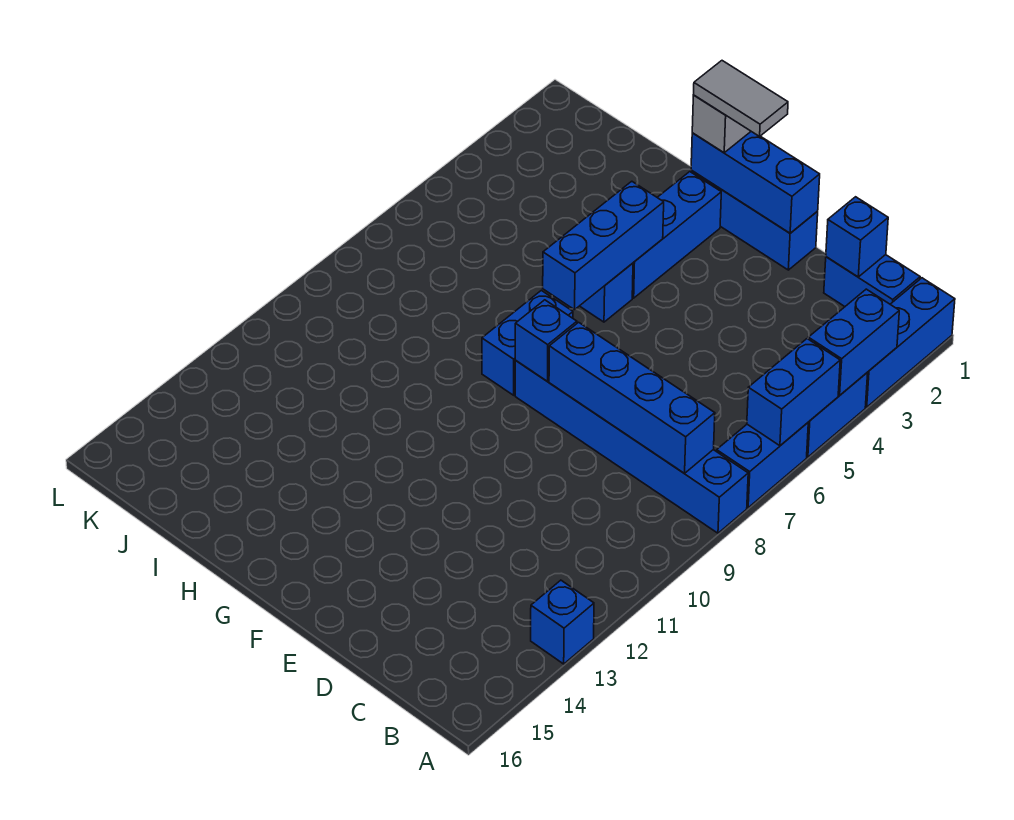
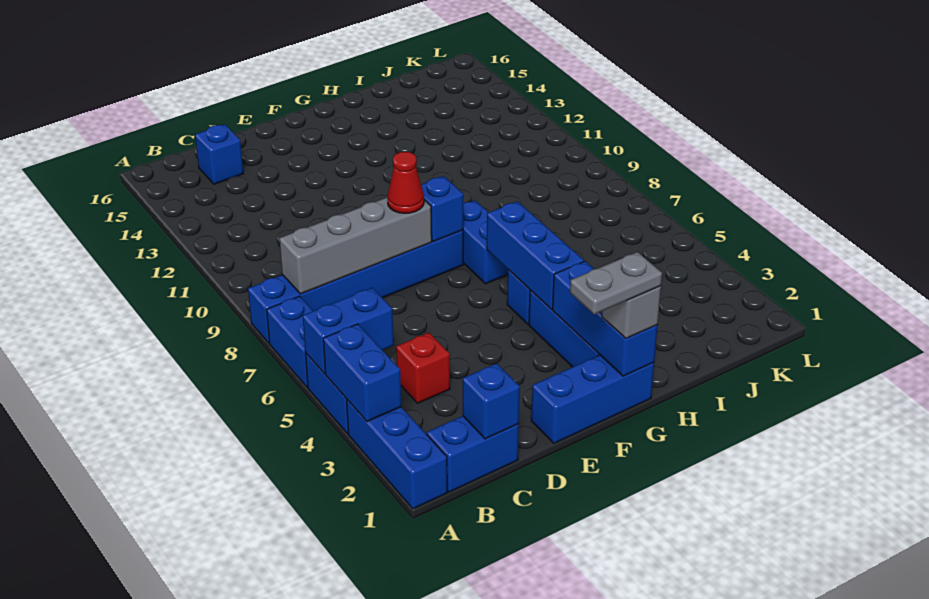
blue brick A5:A6 level 2 -> blue brick A5:B5 level 2
blue brick A13 level 1 -> blue brick C15 level 1
blue brick B8:E8 level 2 -> grey brick B8:E8 level 2
none -> red brick C4 level 1
blue brick E1:G1 level 2 -> blue brick G1:G3 level 2
none -> red cone E8 level 3
grey tile F1:G1 level 4 -> grey plate F1:G1 level 4

